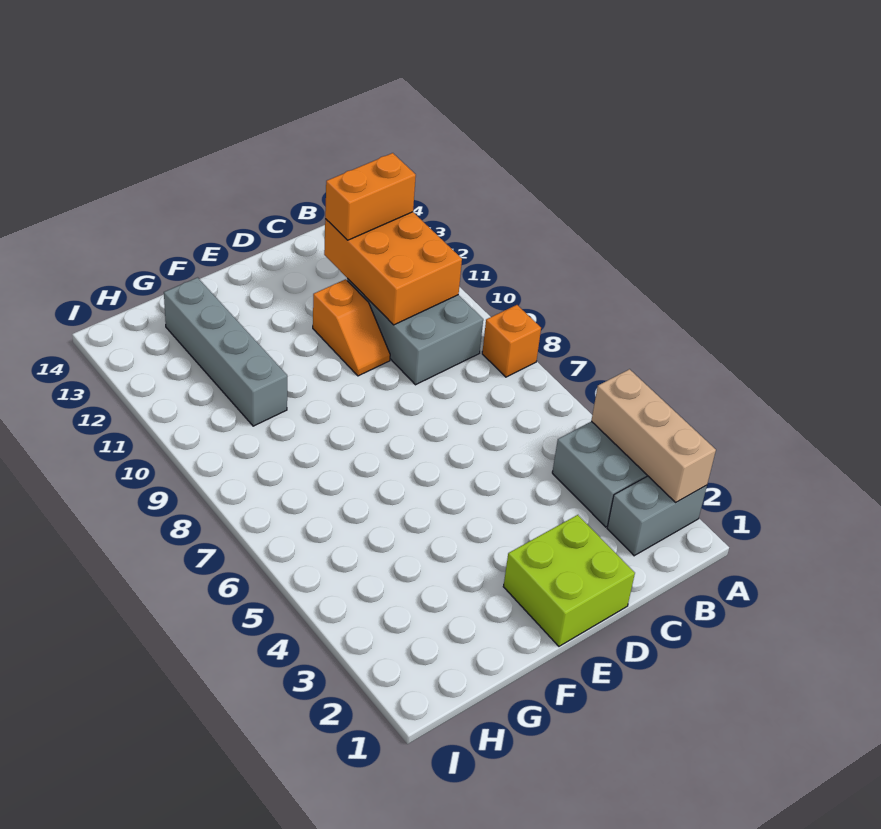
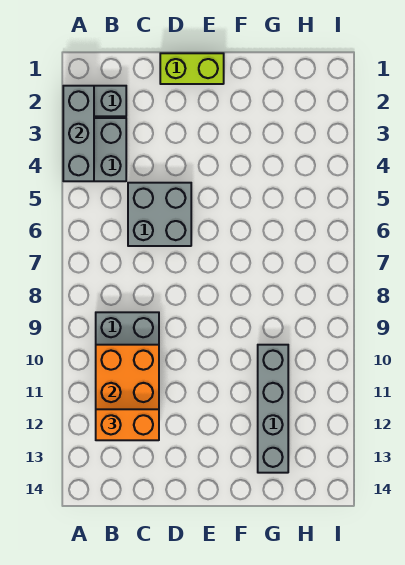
tan brick A2:A4 level 2 -> grey brick A2:A4 level 2
orange brick A8 level 1 -> none
none -> grey brick C5:D6 level 1
lime brick D1:E2 level 1 -> lime brick D1:E1 level 1
orange slope D10:D11 level 1 top 11 -> none

